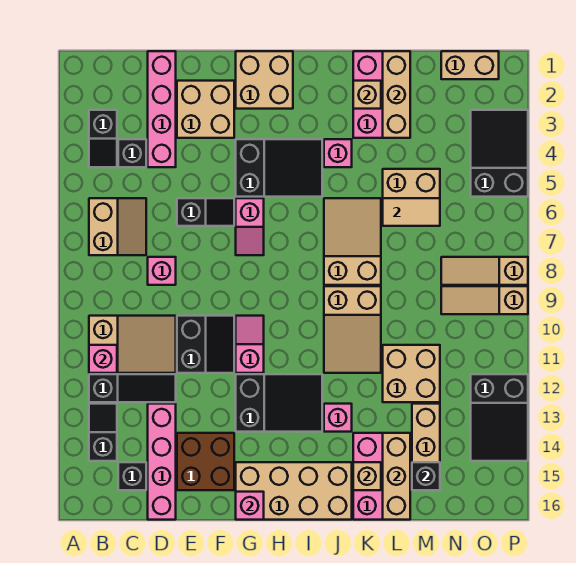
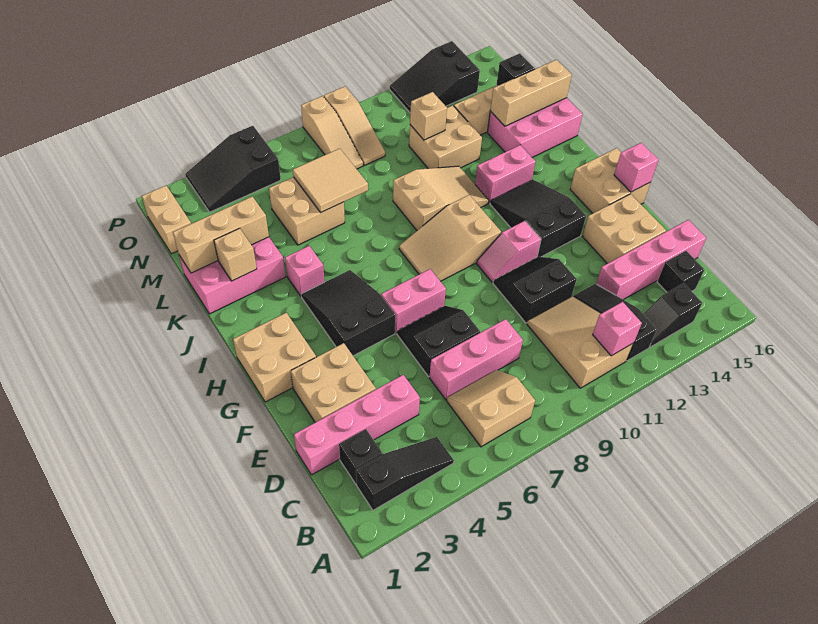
black slope B3:B4 level 1 top 3 -> black slope B2:B4 level 1 top 2
black brick C4 level 1 -> black brick C2 level 1
pink brick D8 level 1 -> pink brick D6:D8 level 1
black slope E6:F6 level 1 top E -> black slope E6:F7 level 1 top E
brown brick E14:F15 level 1 -> tan brick E14:F15 level 1
pink slope G6:G7 level 1 top 6 -> pink brick G6:G7 level 1
tan brick G15:J16 level 1 -> tan brick G15:H16 level 1
tan slope J6:K8 level 1 top 8 -> tan slope H8:I10 level 1 top 10
pink brick J13 level 1 -> pink brick J12:J13 level 1
tan brick K15 level 2 -> tan brick M11 level 2
tan tile L6:M6 level 2 -> tan tile L6:M7 level 2
black slope O12:P14 level 1 top 12 -> black slope O12:P14 level 1 top 14

